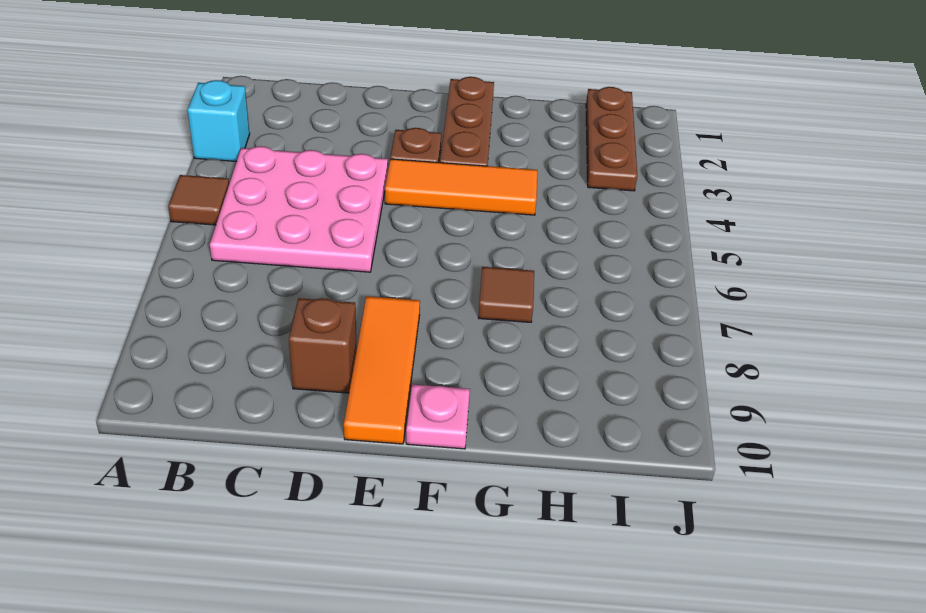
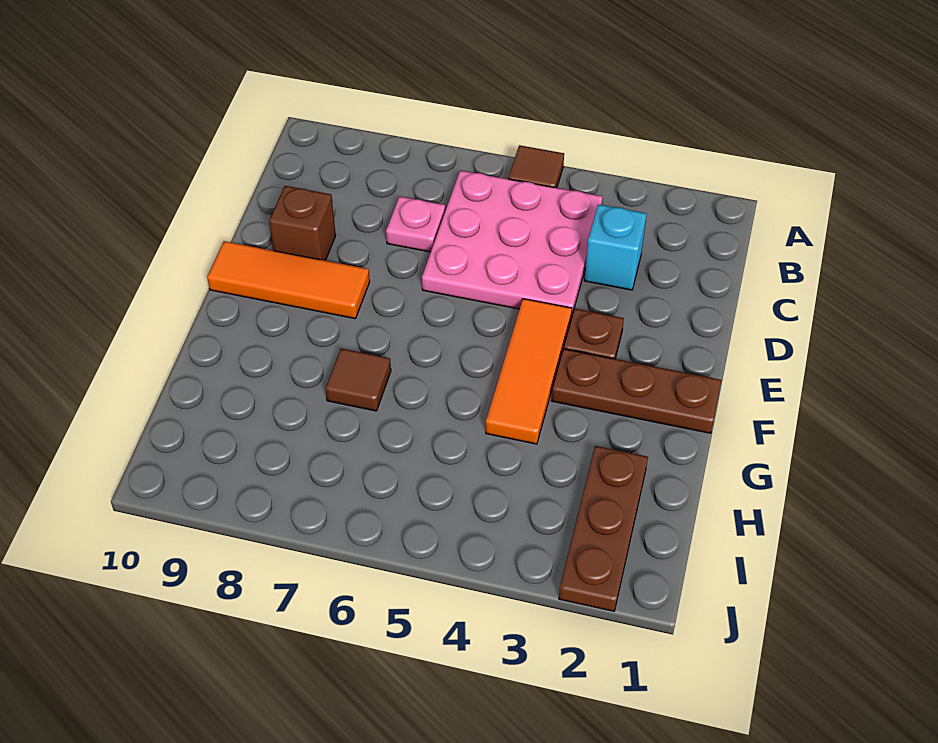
cyan brick A3 level 1 -> cyan brick C3 level 1
pink plate F10 level 1 -> pink plate C7 level 1
brown plate I1:I3 level 1 -> brown plate H2:J2 level 1

